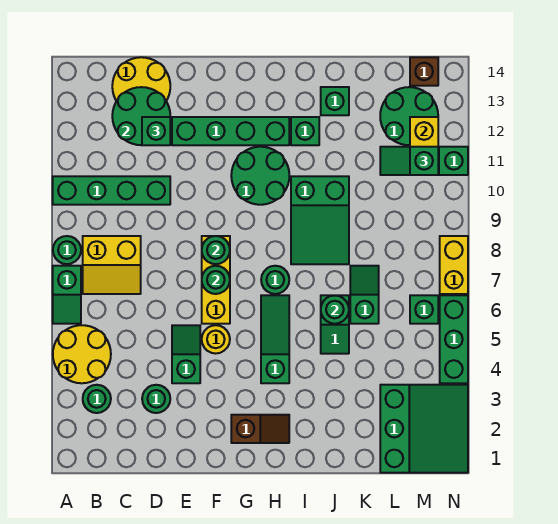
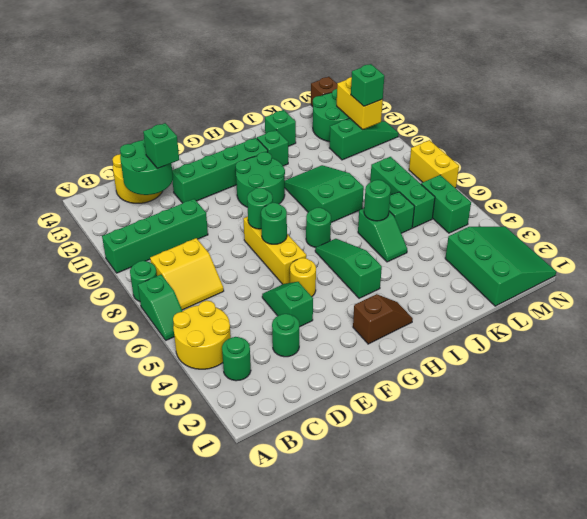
green slope I8:J10 level 1 top 10 -> green slope I8:J10 level 1 top 8
green slope L11:N11 level 1 top N -> green slope L11:N11 level 1 top L
green brick M6 level 1 -> green brick M5:M6 level 1
green brick N4:N6 level 1 -> green brick L6:L8 level 1

